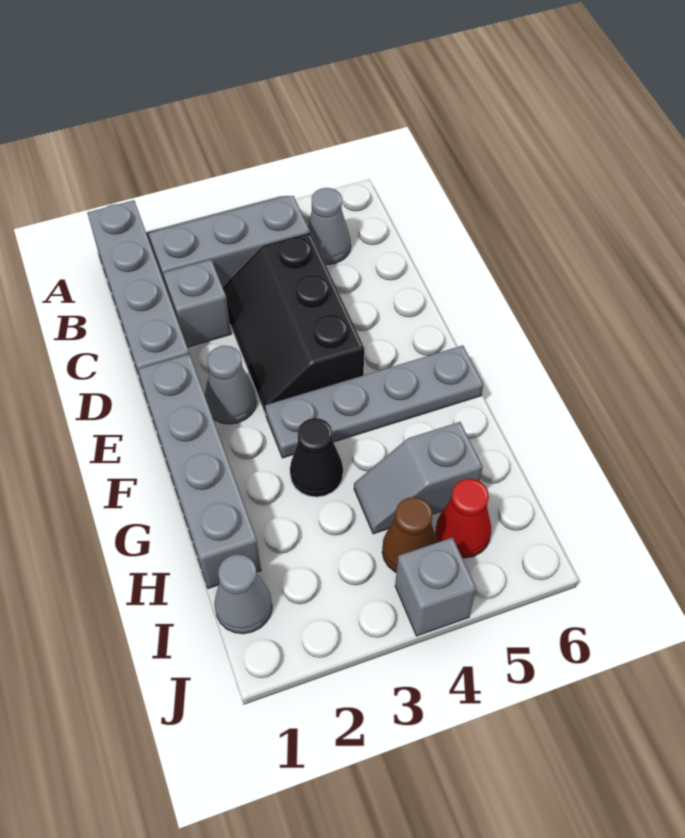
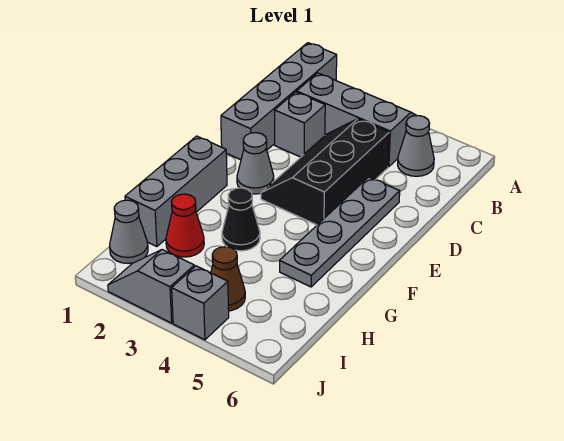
grey brick E1:H1 level 1 -> grey brick F1:H1 level 1
grey plate F3:F6 level 1 -> grey plate D5:G5 level 1
grey slope H4:H5 level 1 top 5 -> grey slope J2:J3 level 1 top 3
red cone I5 level 1 -> red cone H2 level 1

